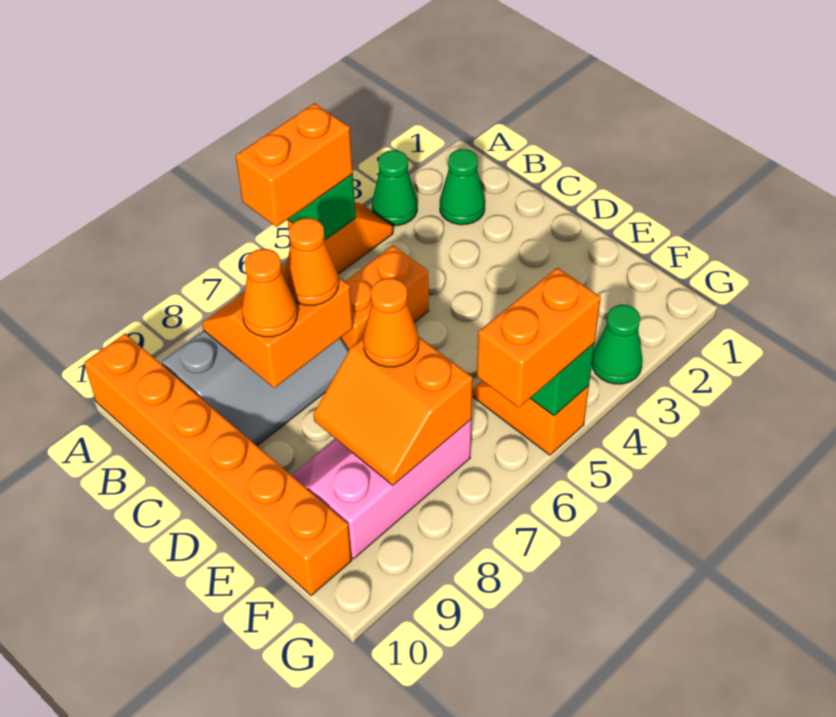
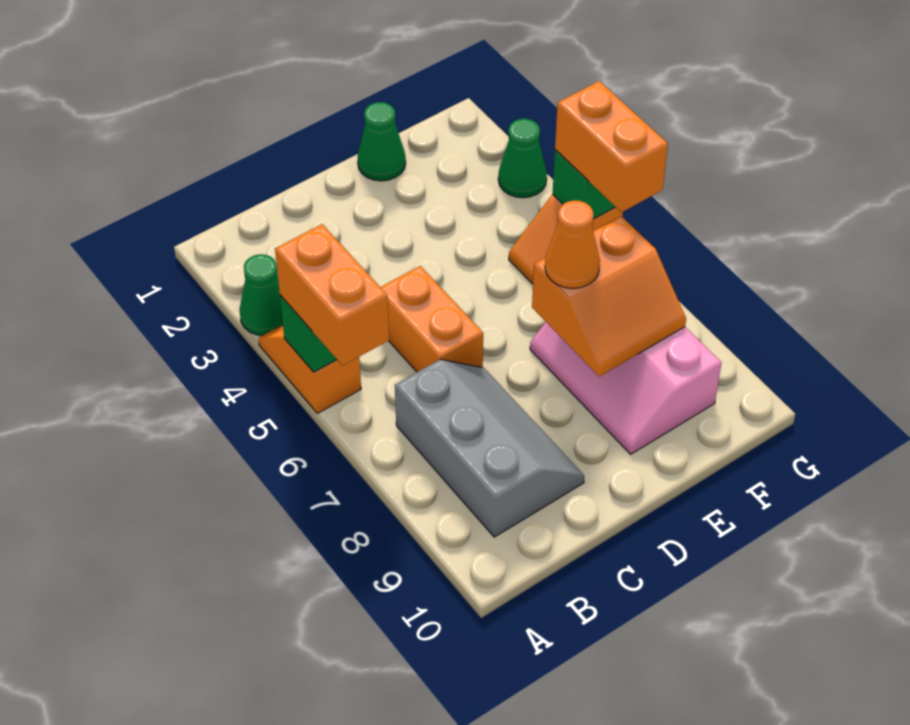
orange brick A10:F10 level 1 -> none
green cone B2 level 1 -> green cone E1 level 1
orange slope B7:C8 level 2 top C -> none
orange cone C7 level 3 -> none
orange cone C8 level 3 -> none

